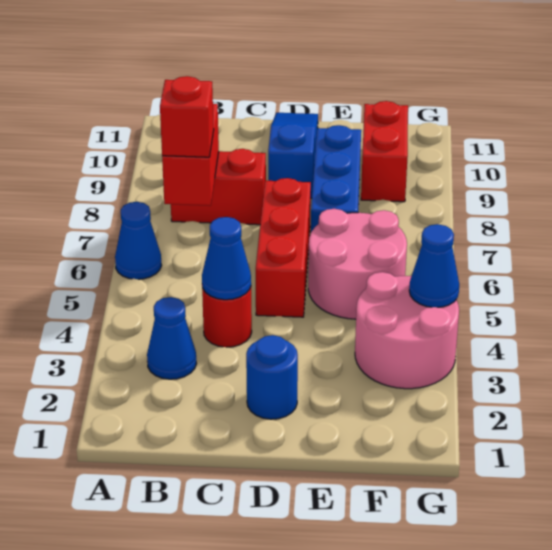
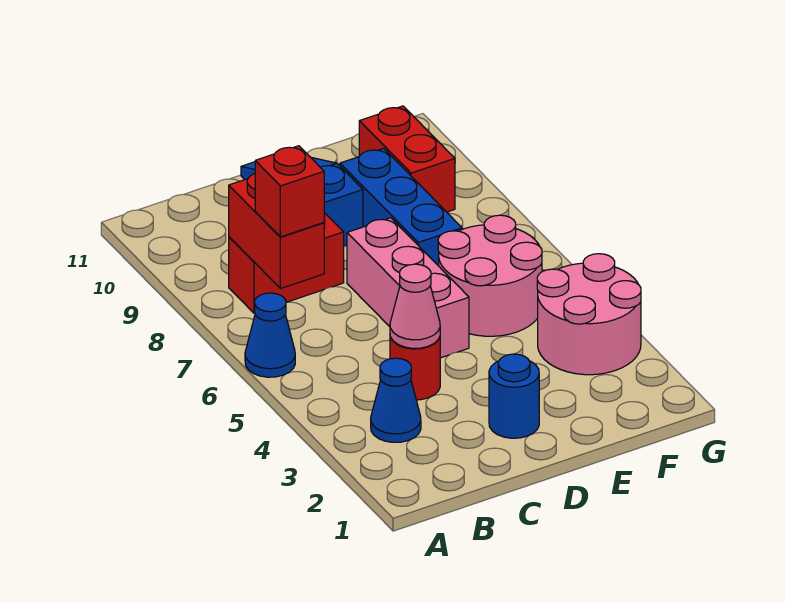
blue cone C4 level 2 -> pink cone C4 level 2
red brick D5:D7 level 1 -> pink brick D5:D7 level 1
blue cone G4 level 2 -> none

